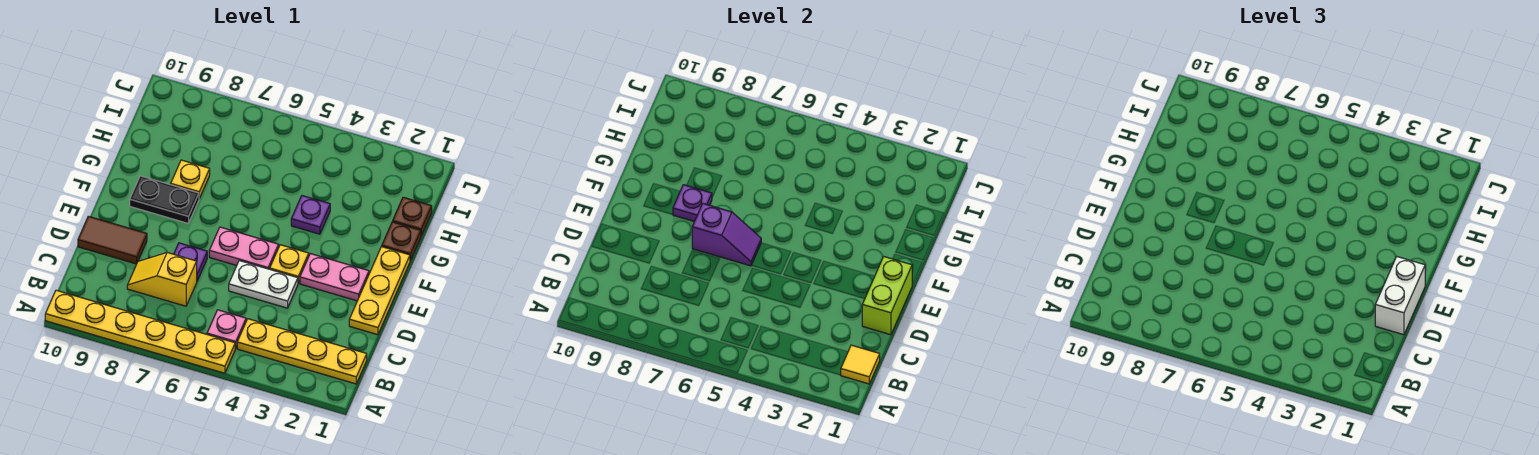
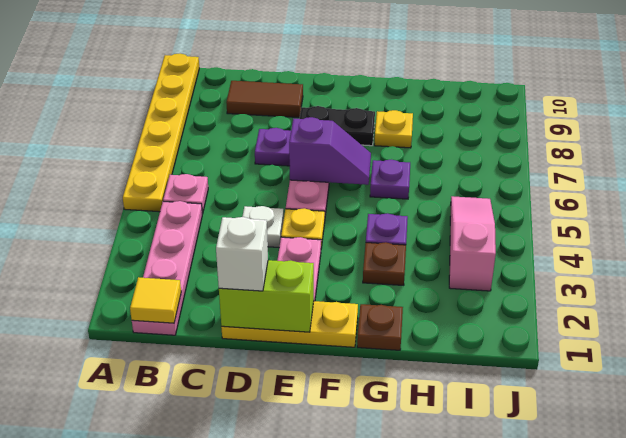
yellow plate B1:B4 level 1 -> pink plate B1:B4 level 1
yellow slope C7:C8 level 1 top 7 -> none
white brick D1:E1 level 3 -> white brick D1 level 3
white plate D4:D5 level 1 -> white plate D4 level 1
brown tile D9:D10 level 1 -> brown tile C9:D9 level 1
purple slope E6:E7 level 2 top 7 -> purple slope E6:F6 level 2 top E
black plate F8:F9 level 1 -> black plate E8:F8 level 1
purple plate F8 level 2 -> purple plate G6 level 1
brown plate H1 level 1 -> brown plate G3 level 1
none -> pink slope I3:I5 level 1 top 3

